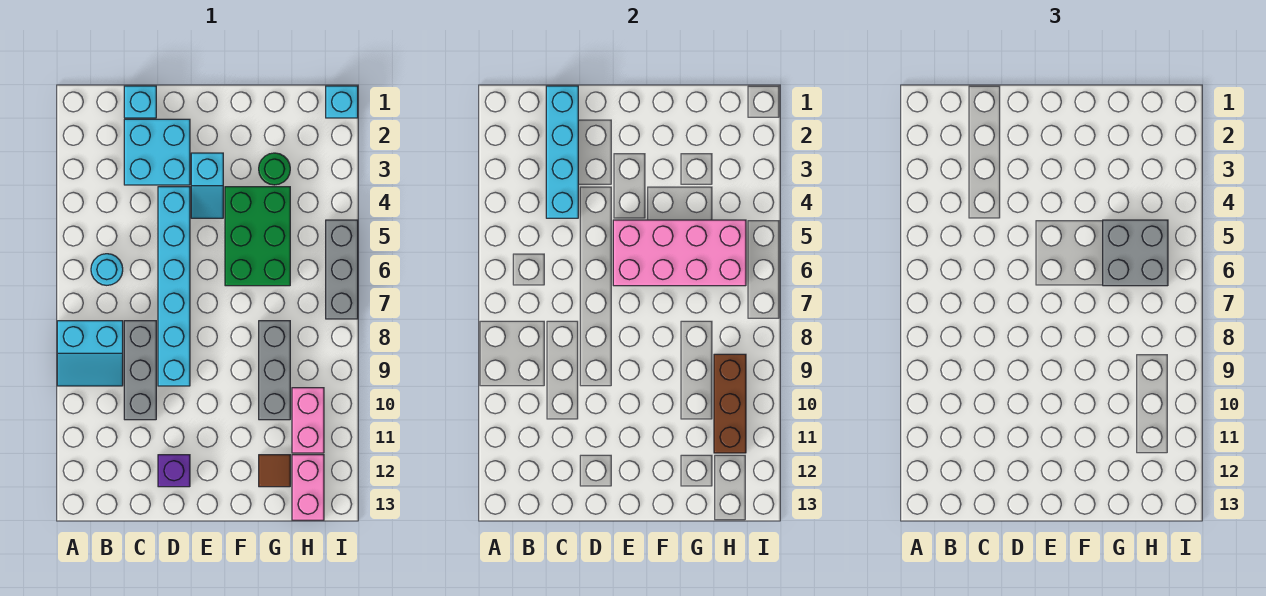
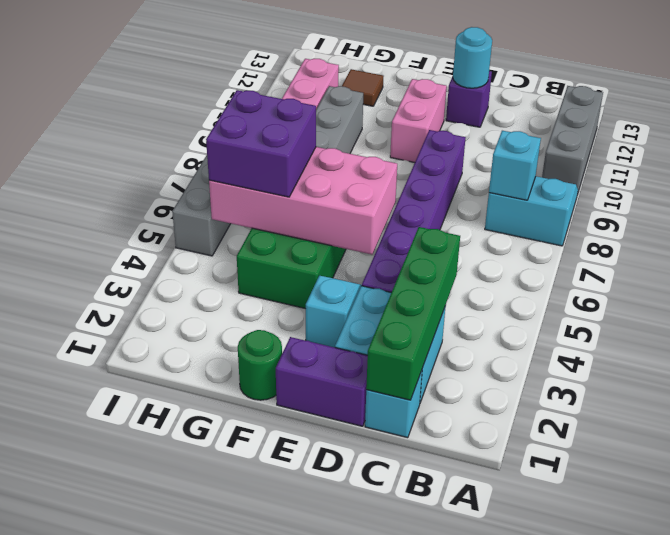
cyan round brick B6 level 1 -> cyan round brick D12 level 2
cyan brick C1:C4 level 2 -> green brick C1:C4 level 2
grey brick C8:C10 level 1 -> grey brick A10:A12 level 1
none -> purple brick D1:E1 level 1
cyan brick D4:D9 level 1 -> purple brick D4:D9 level 1
green round brick G3 level 1 -> green round brick F1 level 1
grey brick G5:H6 level 3 -> purple brick G5:H6 level 3
brown brick H9:H11 level 2 -> none
pink brick H12:H13 level 1 -> pink brick E10:E11 level 1
cyan brick I1 level 1 -> cyan brick B8 level 2

